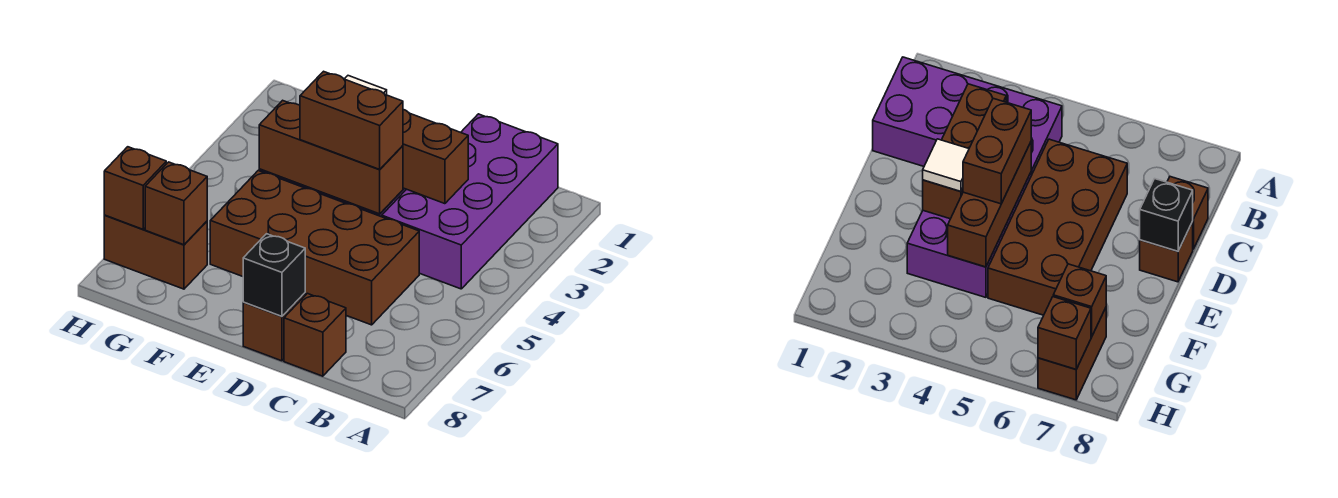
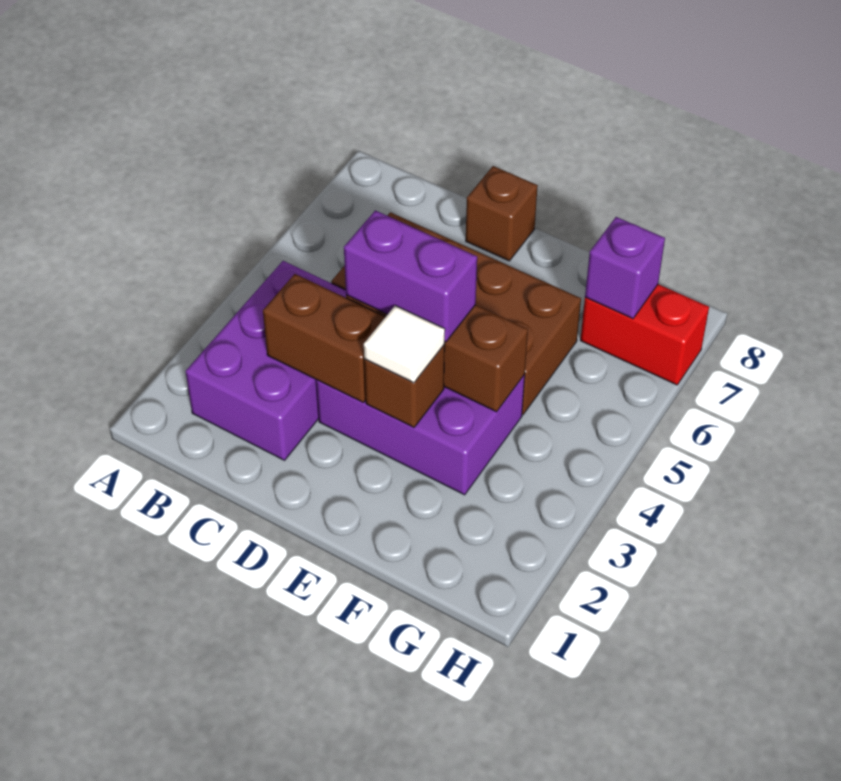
purple brick B1:C4 level 1 -> purple brick B2:C4 level 1
brown brick C8 level 1 -> none
brown brick D4:E4 level 3 -> purple brick D4:E4 level 3
black brick D8 level 2 -> none
brown brick G7:H7 level 1 -> red brick G7:H7 level 1
brown brick G7 level 2 -> purple brick G7 level 2
brown brick H7 level 2 -> none

